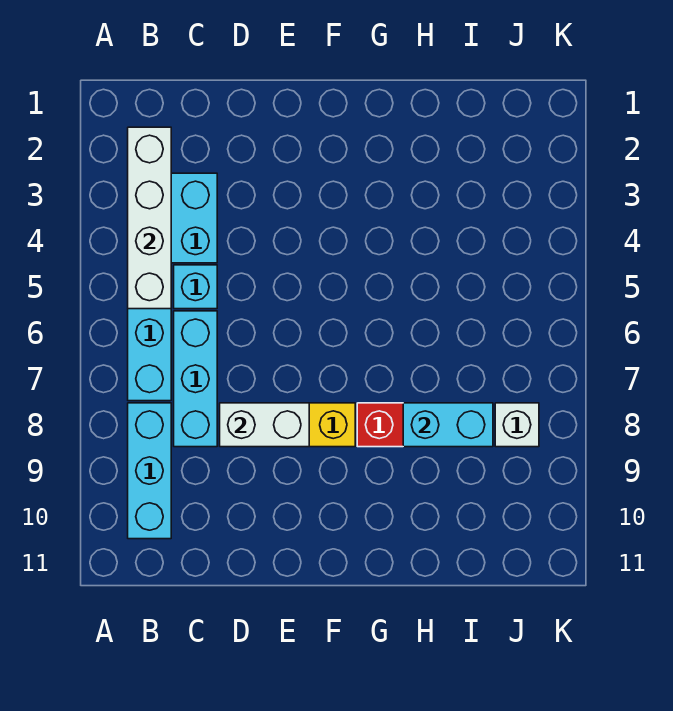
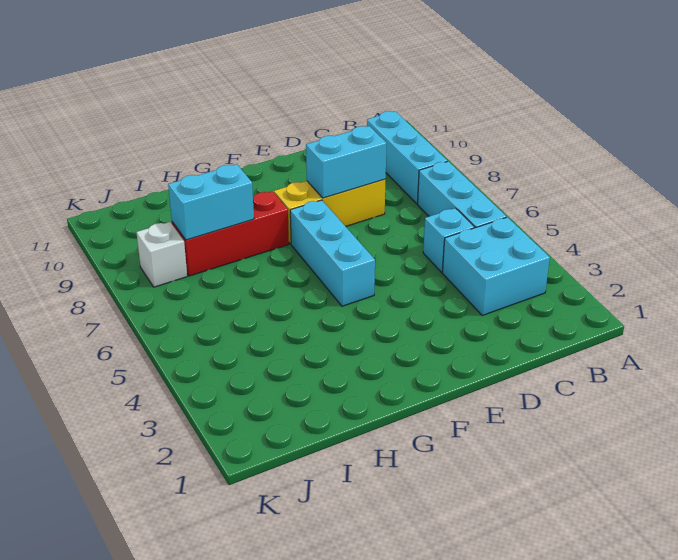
white brick B2:B5 level 2 -> none
cyan brick C6:C8 level 1 -> cyan brick F5:F7 level 1
white brick D8:E8 level 2 -> cyan brick D8:E8 level 2

